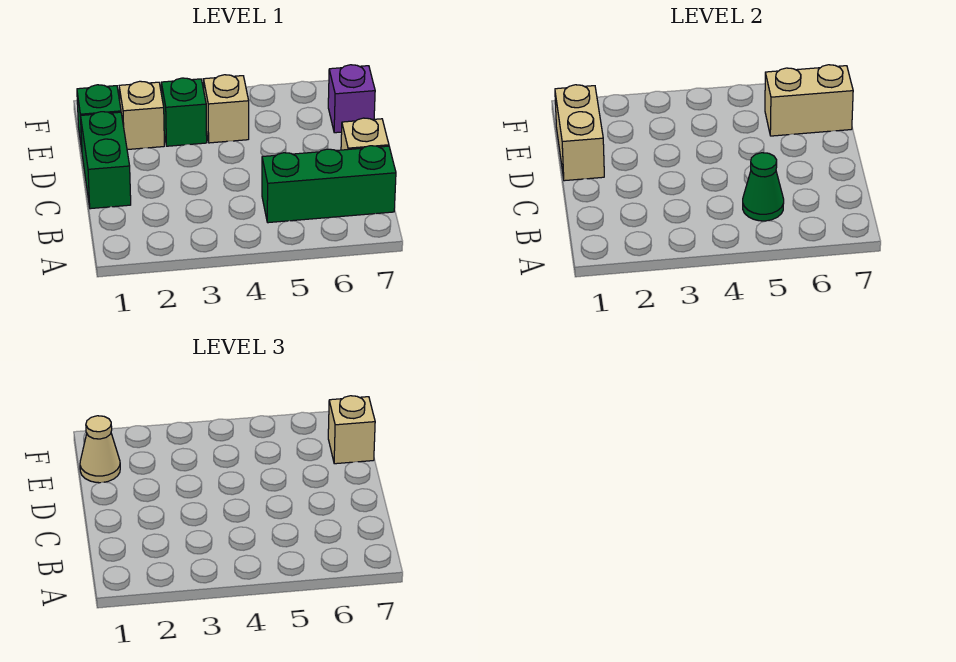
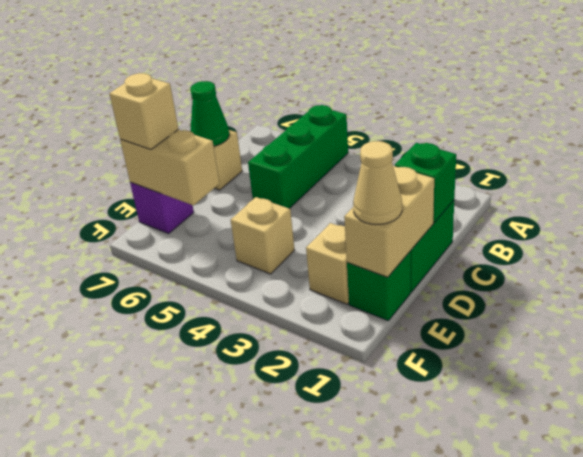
green brick B5:B7 level 1 -> green brick A5:C5 level 1
green cone B5 level 2 -> green cone C7 level 2
green brick E3 level 1 -> green brick C1 level 2

